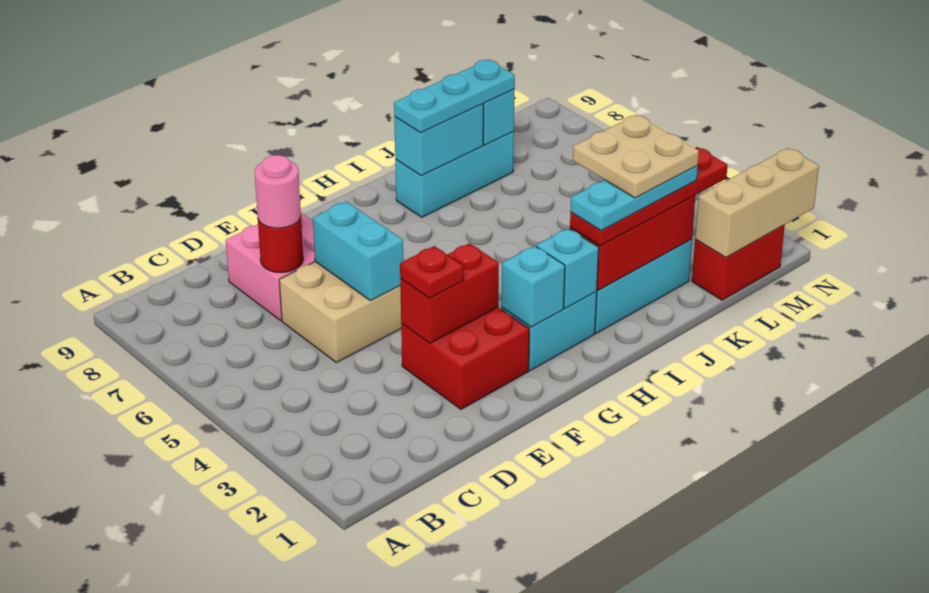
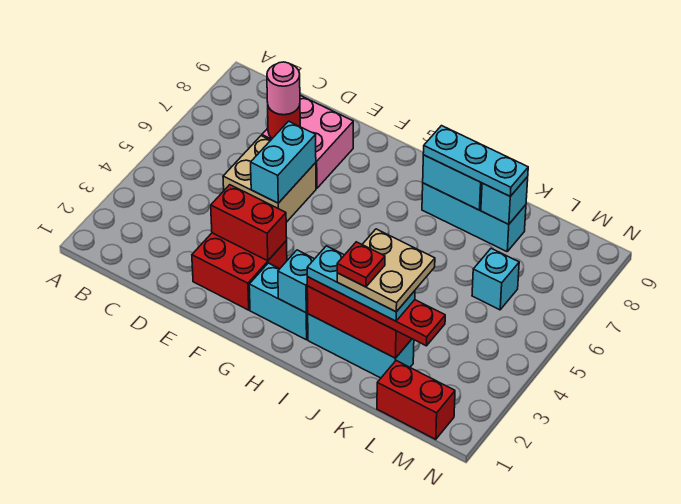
red plate E3 level 3 -> red plate J2 level 6
cyan brick G2 level 2 -> cyan brick L6 level 1
tan brick L1:N1 level 2 -> none

